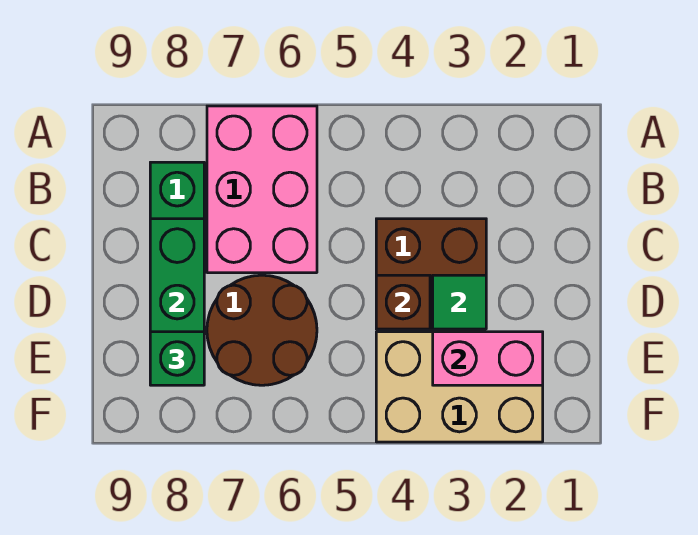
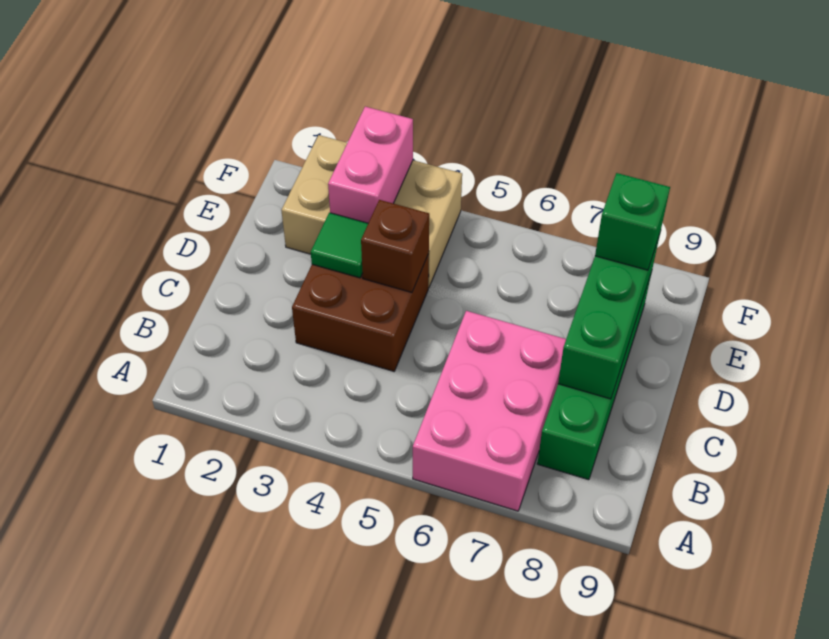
brown round brick D6:E7 level 1 -> none
pink brick E2:E3 level 2 -> pink brick E3:F3 level 2

